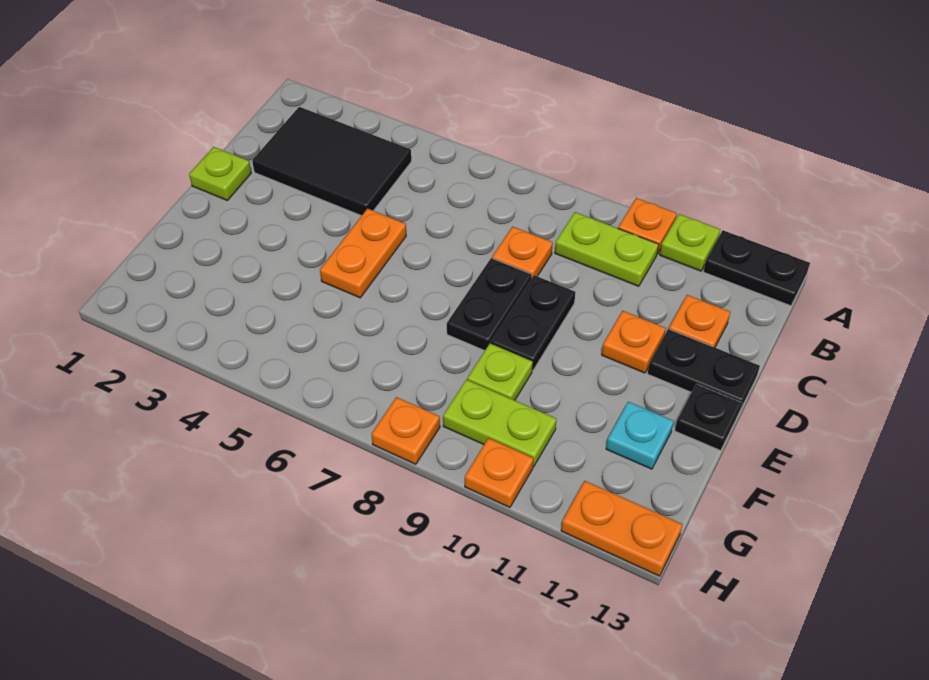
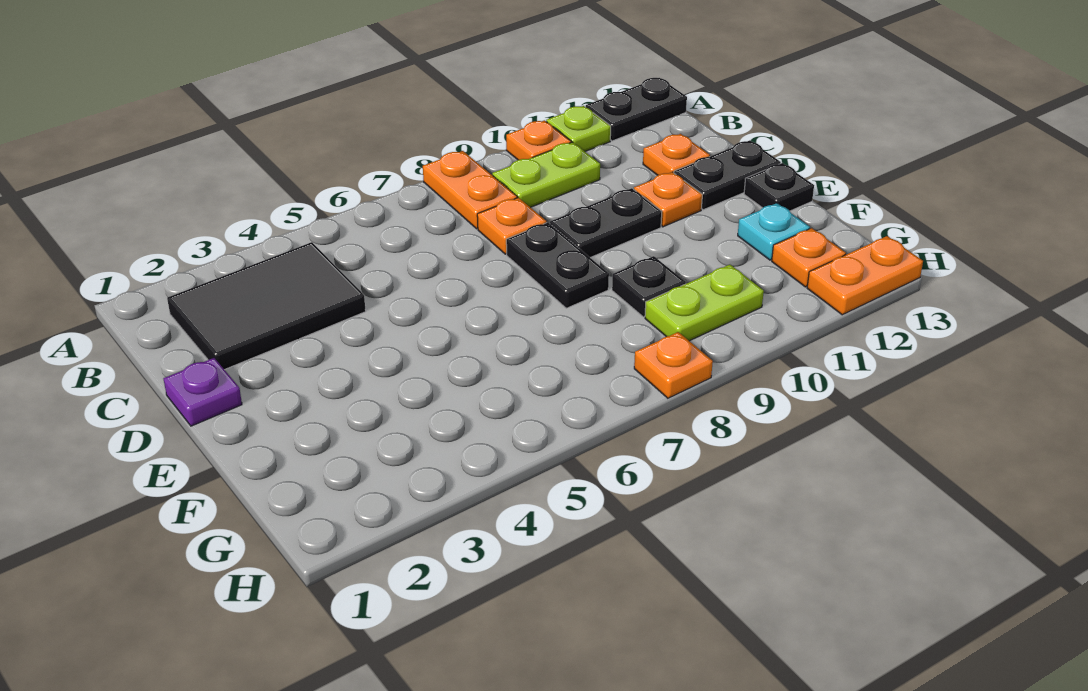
lime plate D1 level 1 -> purple plate D1 level 1
orange plate D5:E5 level 1 -> orange plate A8:B8 level 1
black plate D9:E9 level 1 -> black plate D9:D10 level 1
lime plate F9 level 1 -> black plate F9 level 1
orange plate H10 level 1 -> orange plate G12 level 1

